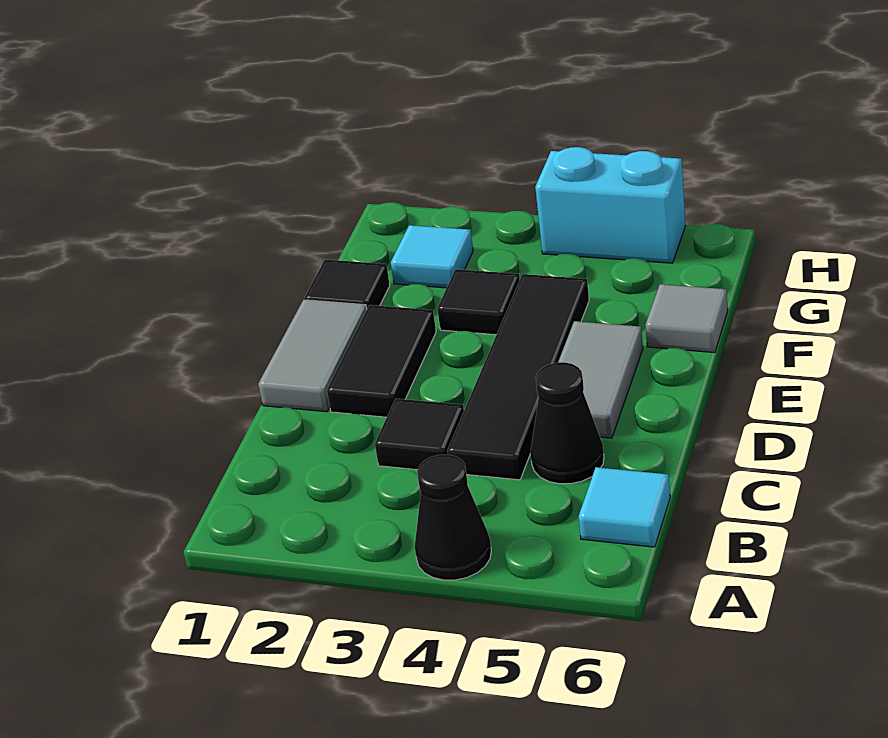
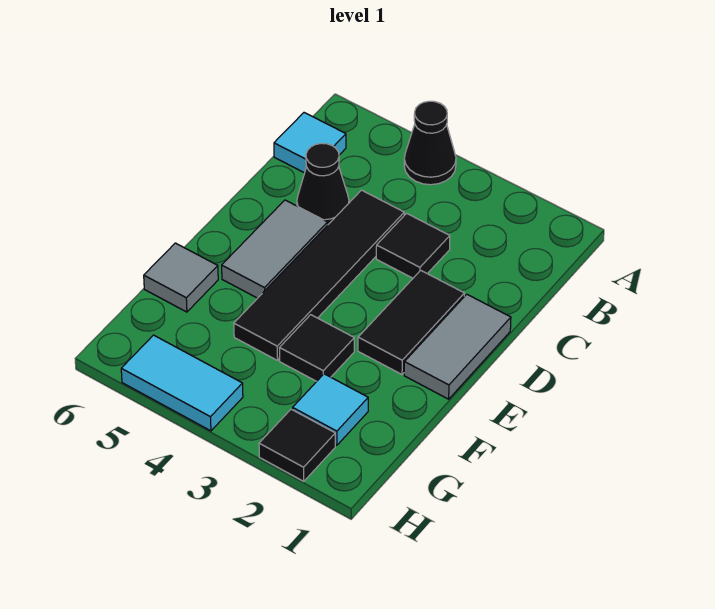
black tile F1 level 1 -> black tile H2 level 1
cyan brick H4:H5 level 1 -> cyan tile H4:H5 level 1

